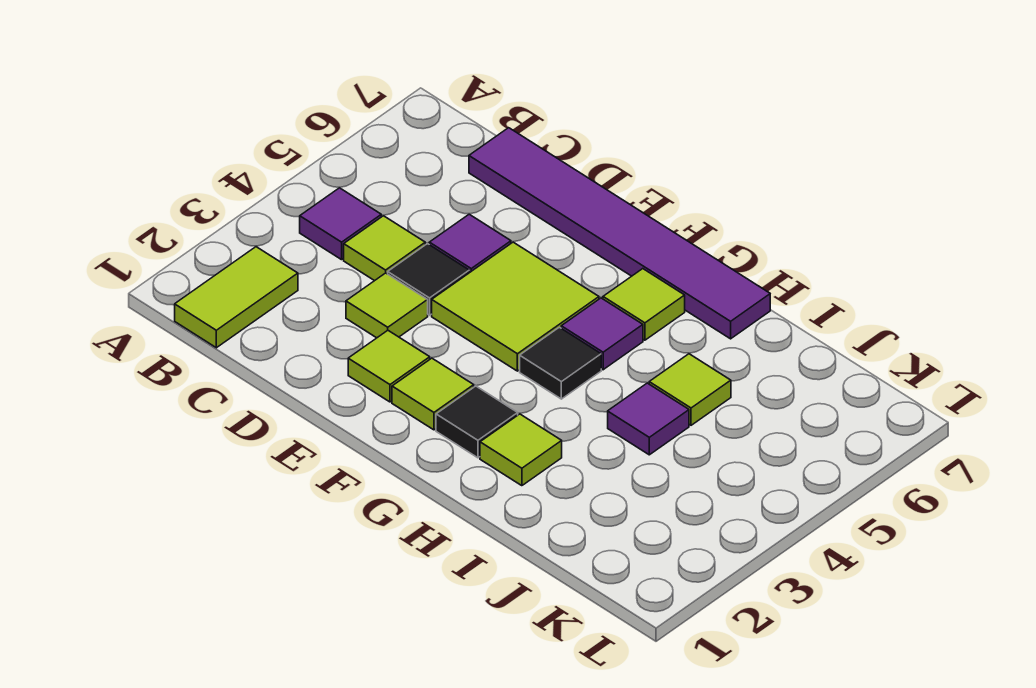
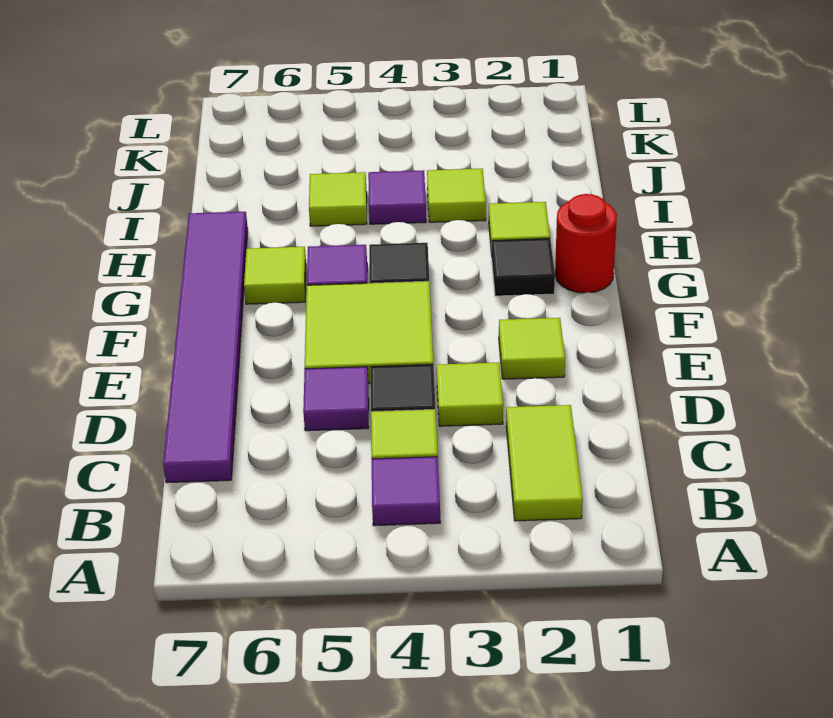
lime tile B1:B2 level 1 -> lime tile B2:C2 level 1
lime tile F2 level 1 -> lime tile I3 level 1
none -> red round brick G1 level 1

